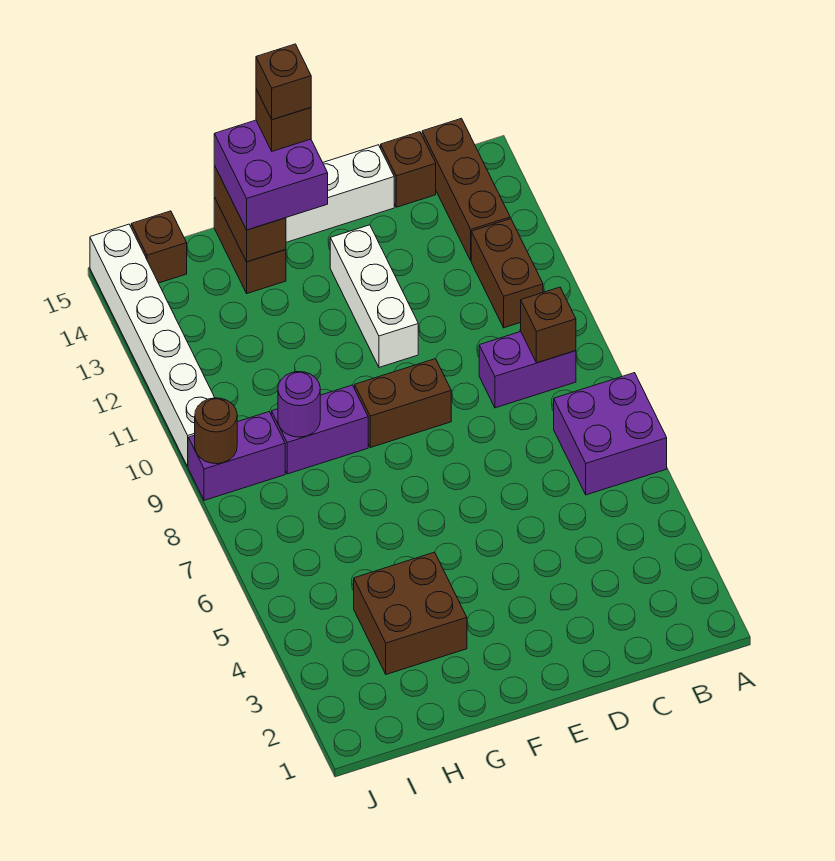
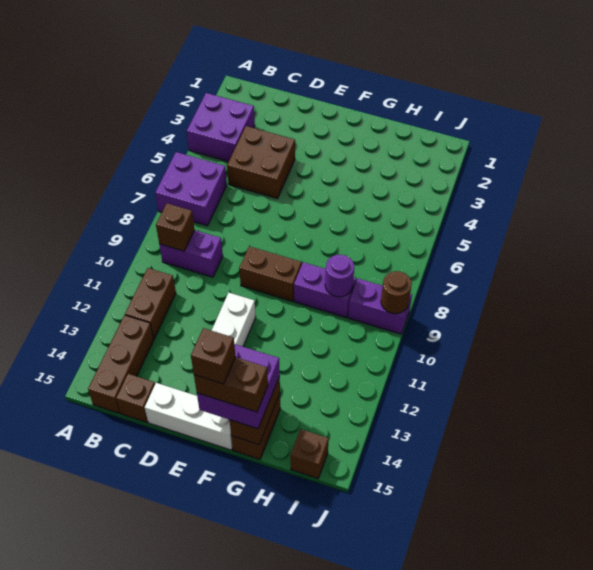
none -> purple brick A3:B4 level 1
brown brick F15 level 4 -> brown brick F15:G15 level 4
brown brick G3:H4 level 1 -> brown brick C4:D5 level 1
white brick J10:J15 level 1 -> none

